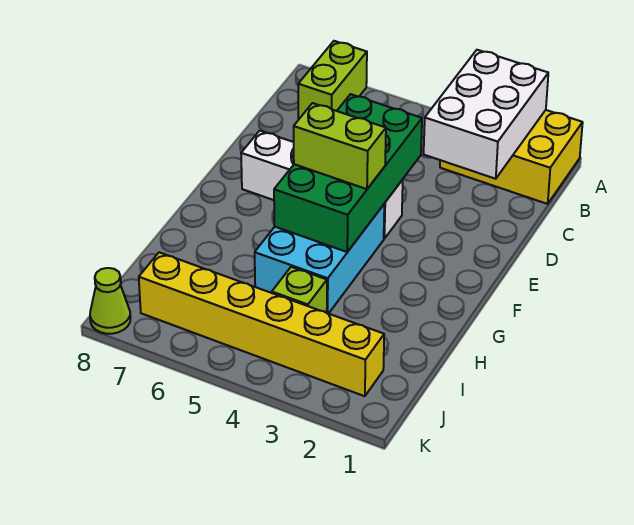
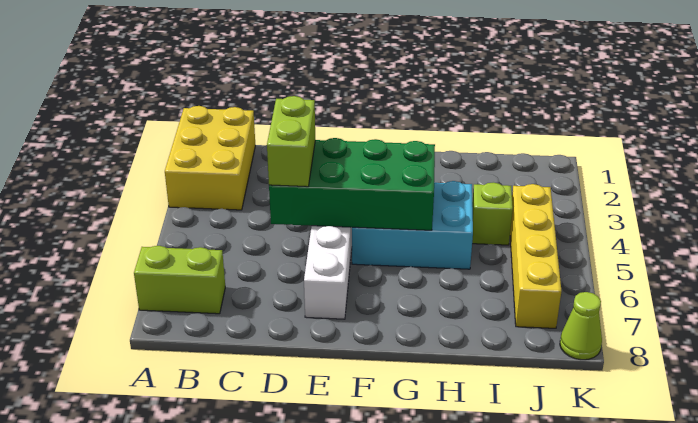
white brick A2:C3 level 2 -> none
lime brick F4:F5 level 3 -> lime brick D4:D5 level 3
yellow brick J2:J7 level 1 -> yellow brick J4:J7 level 1

